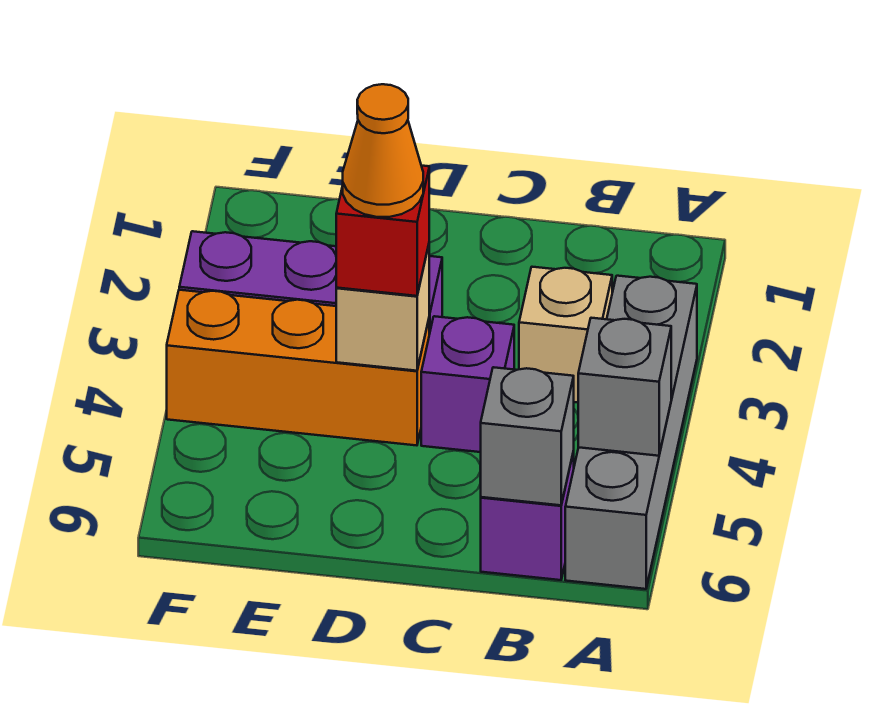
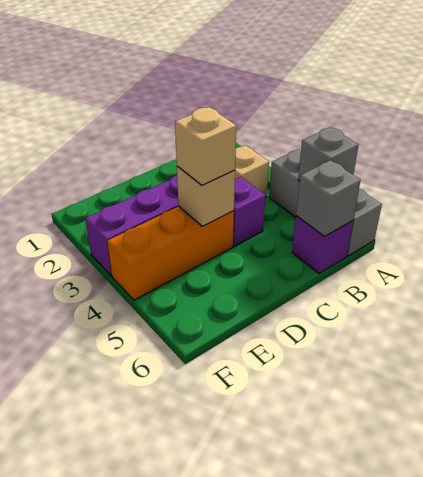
grey brick A3:A6 level 1 -> grey brick A4:A6 level 1
red brick D4 level 3 -> tan brick D4 level 3
orange cone D4 level 4 -> none

